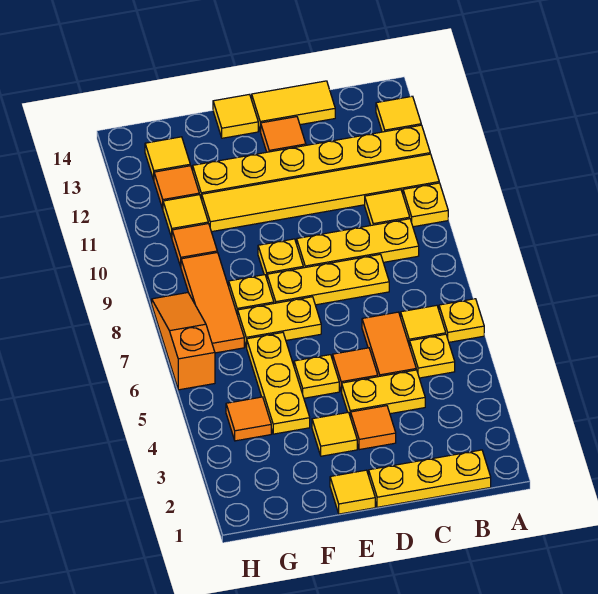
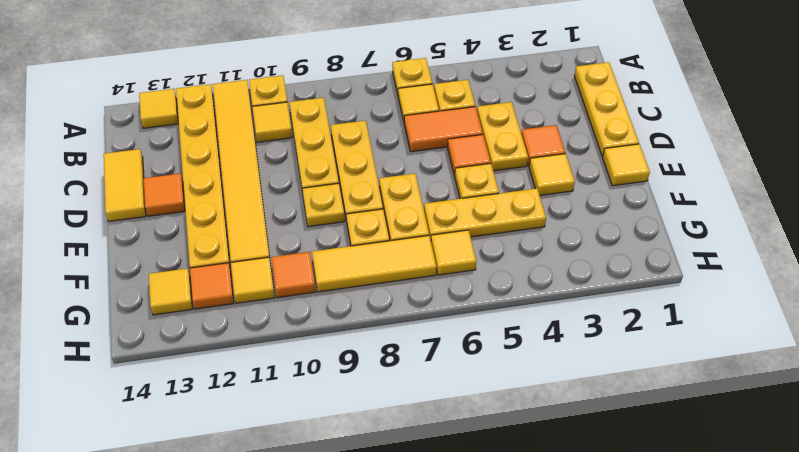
yellow tile E14 level 1 -> yellow tile G6 level 1
orange tile G4 level 1 -> none
orange tile G7:G9 level 1 -> yellow tile G7:G9 level 1
orange slope H6:H8 level 1 top 6 -> none

